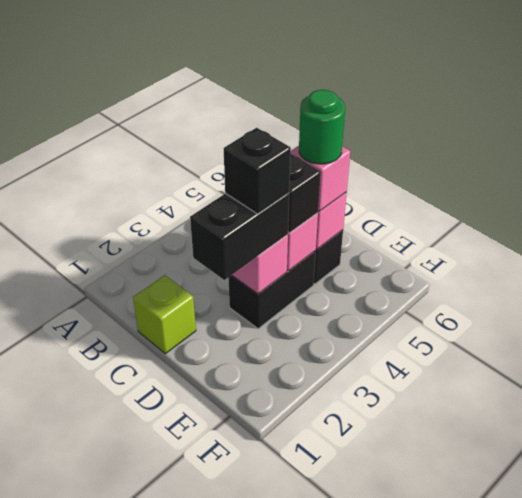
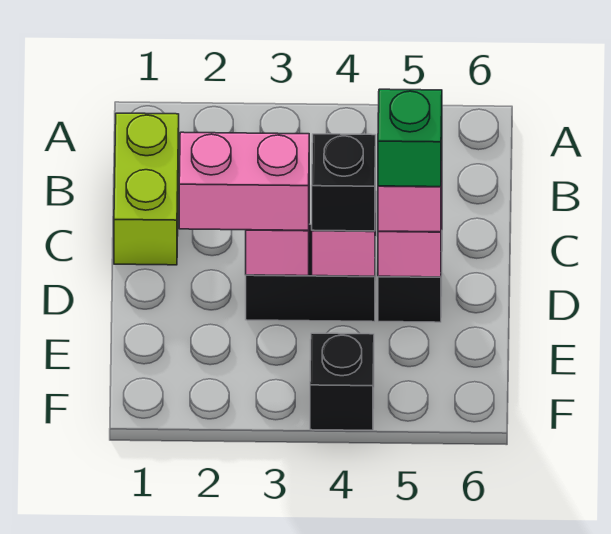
lime brick C1 level 1 -> lime brick B1:C1 level 1
black brick D2:D3 level 3 -> pink brick D2:D3 level 3
black brick D3 level 4 -> black brick F4 level 1
green round brick D5 level 4 -> green brick D5 level 4

